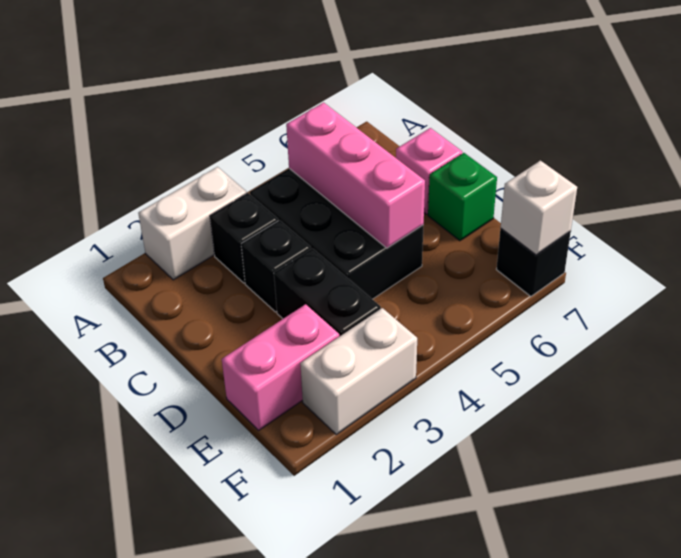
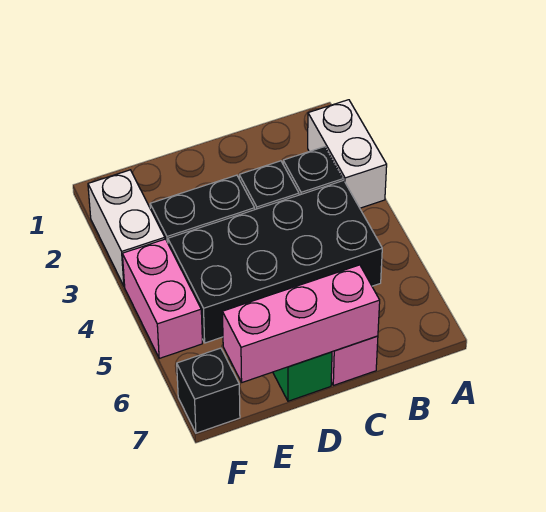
black brick B4:D5 level 1 -> black brick B4:E5 level 1
pink brick B5:D5 level 2 -> pink brick C7:E7 level 2
pink brick E1:E2 level 1 -> pink brick F4:F5 level 1
white brick F7 level 2 -> none

